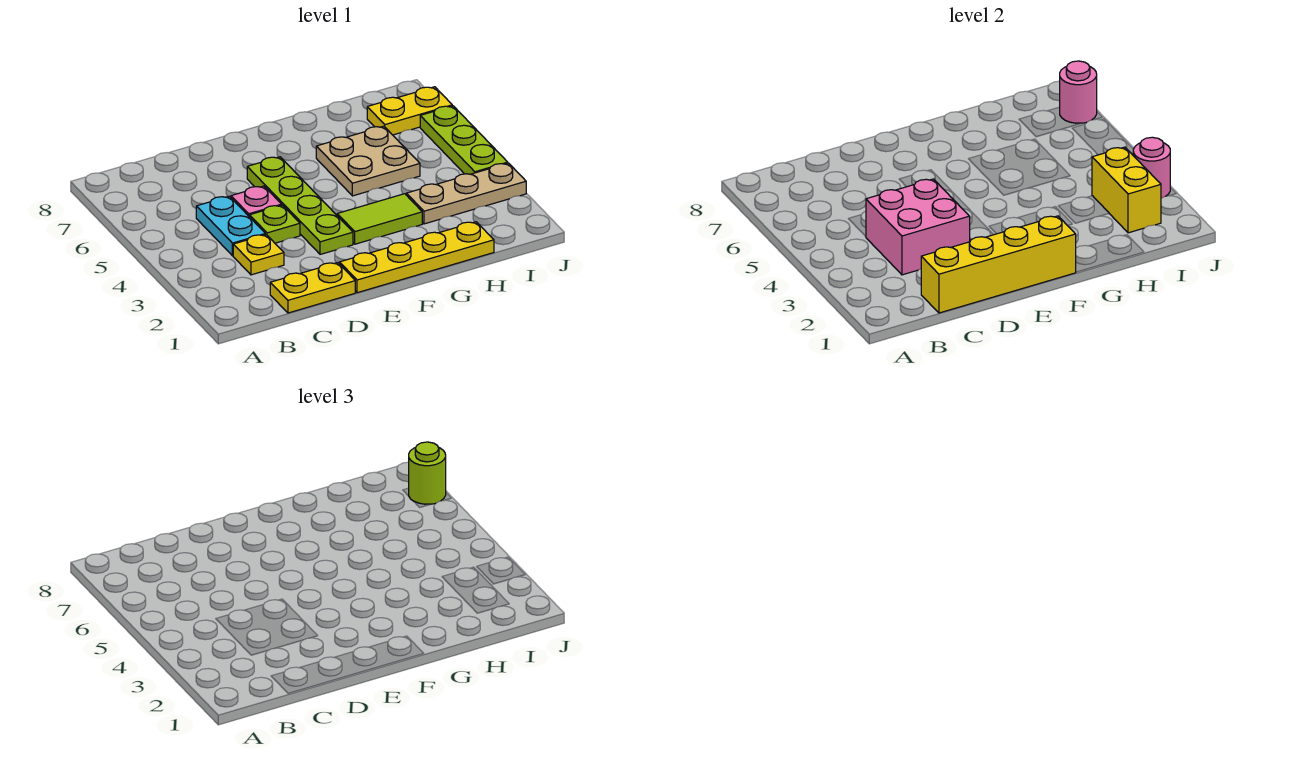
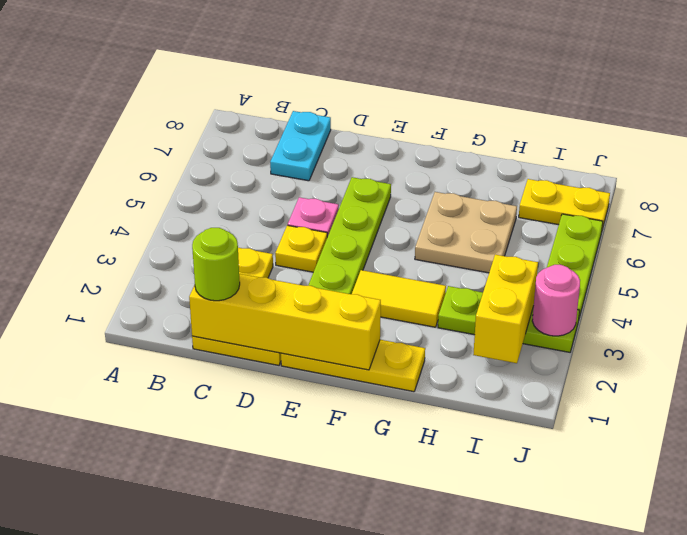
pink brick C3:D4 level 2 -> none
cyan plate C4:C5 level 1 -> cyan plate C7:C8 level 1
lime plate D4 level 1 -> yellow plate D4 level 1
yellow plate E1:H1 level 1 -> yellow plate E1:G1 level 1
lime tile F3:G3 level 1 -> yellow tile F3:G3 level 1
tan plate H3:J3 level 1 -> lime plate H3:J3 level 1
pink round brick J7 level 2 -> none
lime round brick J7 level 3 -> lime round brick C1 level 3

